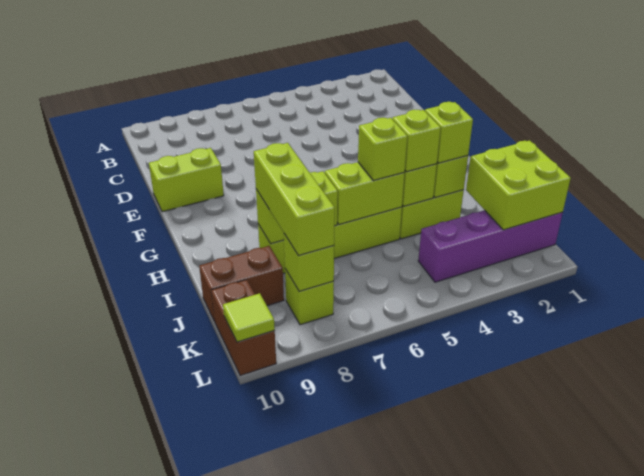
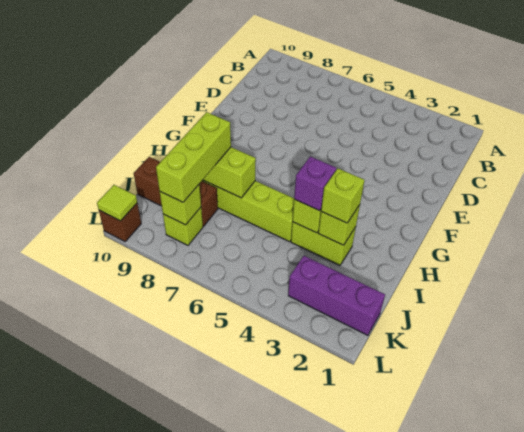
lime brick E9:E10 level 1 -> none
lime brick I4 level 3 -> purple brick I4 level 3
lime brick I5:I6 level 2 -> none
lime brick I5 level 3 -> none
lime brick J1:K2 level 2 -> none
brown brick J9:J10 level 1 -> brown brick J8:J10 level 1
purple brick K1:K4 level 1 -> purple brick K1:K3 level 1
brown brick K10:L10 level 1 -> brown brick L10 level 1

